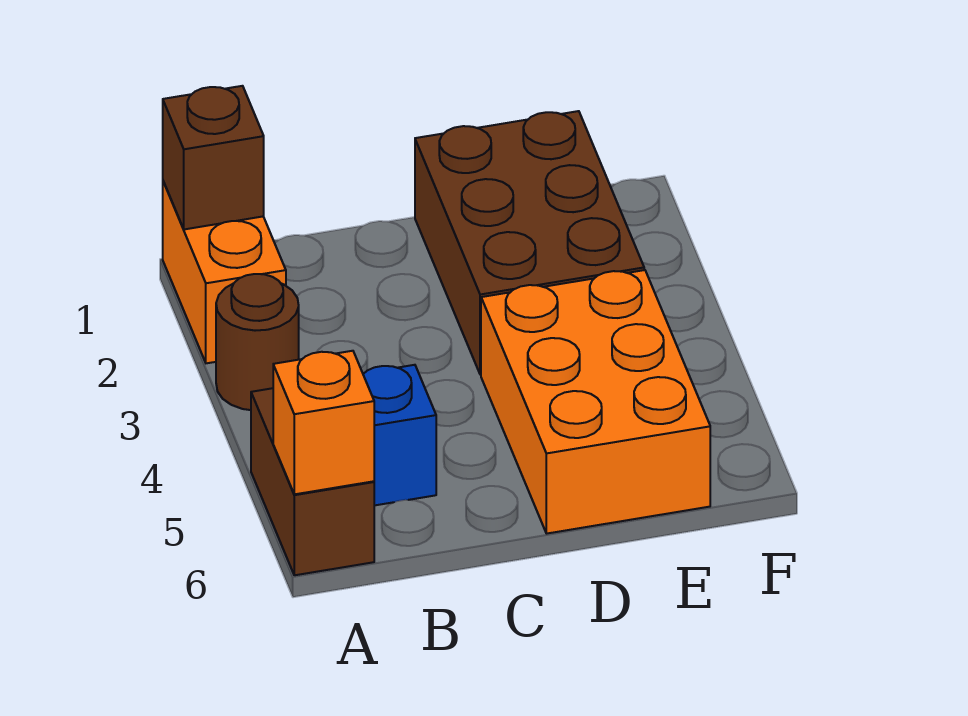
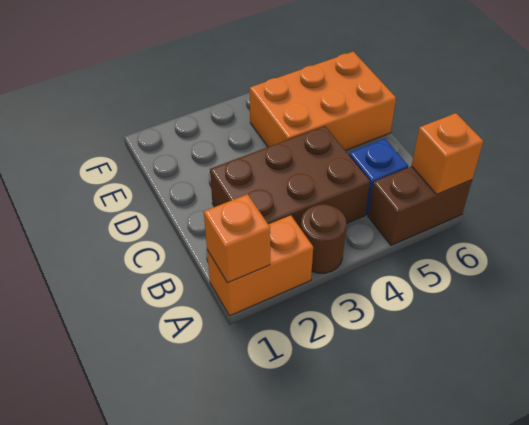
brown brick A1 level 2 -> orange brick A1 level 2
brown brick D1:E3 level 1 -> brown brick B2:C4 level 1

